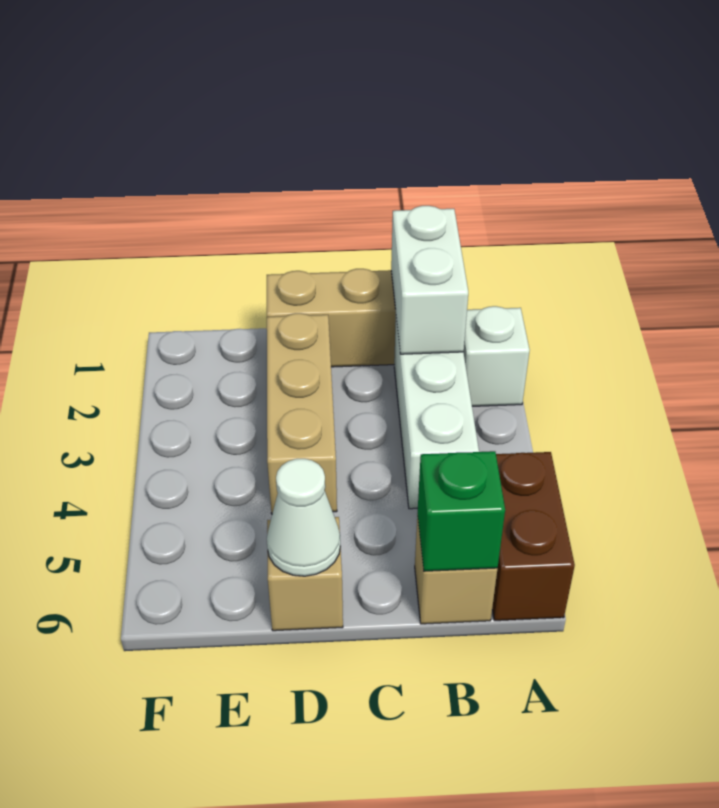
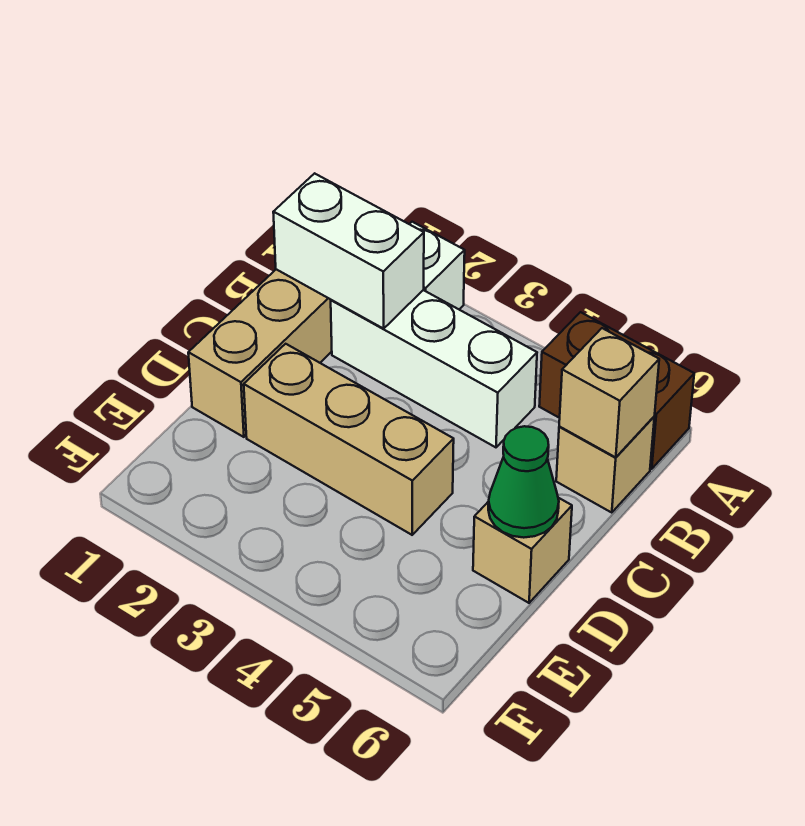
green brick B6 level 2 -> tan brick B6 level 2
white cone D6 level 2 -> green cone D6 level 2

